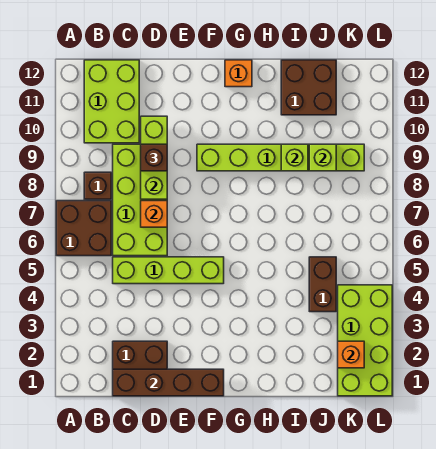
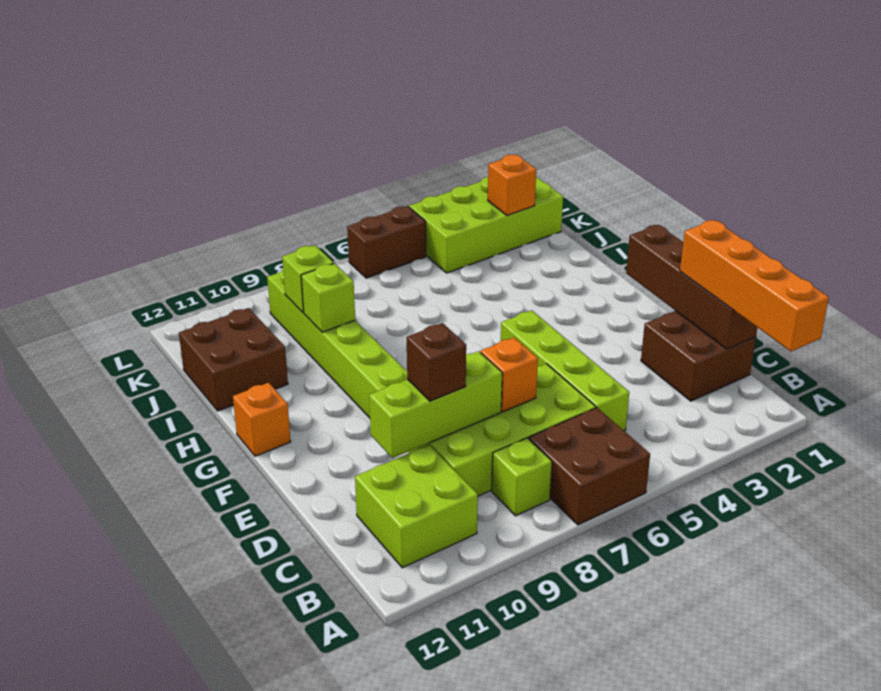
none -> orange brick A1:D1 level 3
brown brick B8 level 1 -> lime brick B8 level 1
lime brick B10:C12 level 1 -> lime brick B10:C11 level 1
brown brick J4:J5 level 1 -> brown brick L5:L6 level 1

